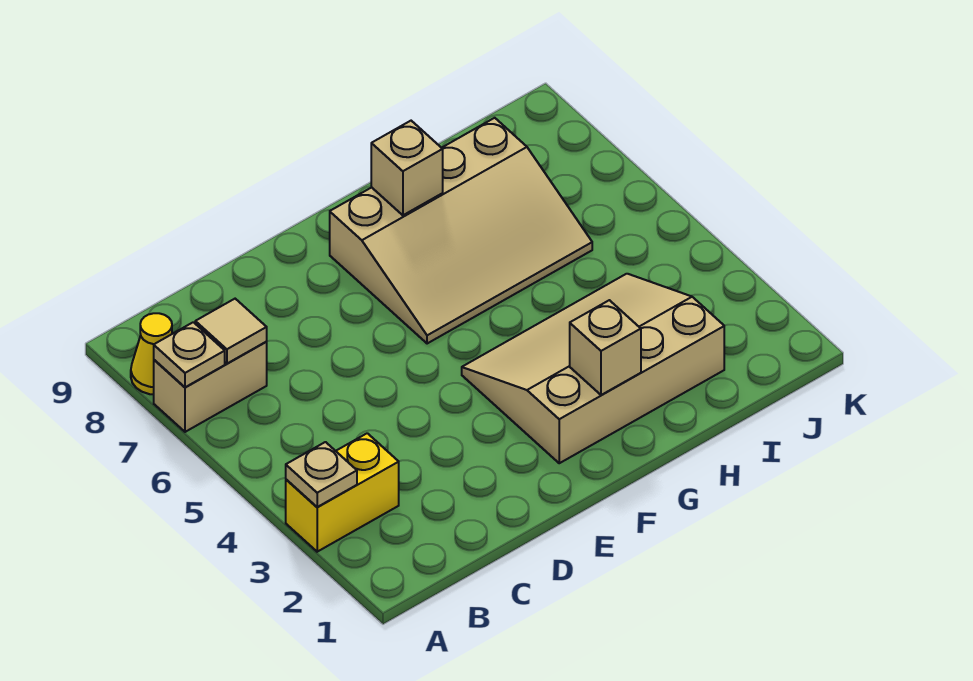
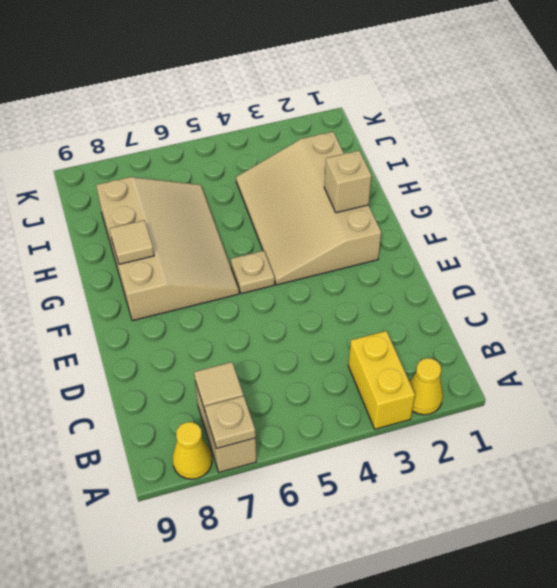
none -> yellow cone A2 level 1
tan plate A3 level 2 -> tan plate F5 level 1
tan brick G8 level 2 -> tan tile G8 level 2

